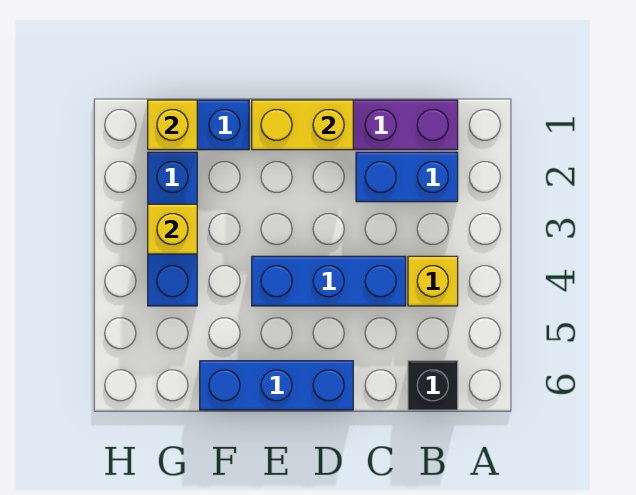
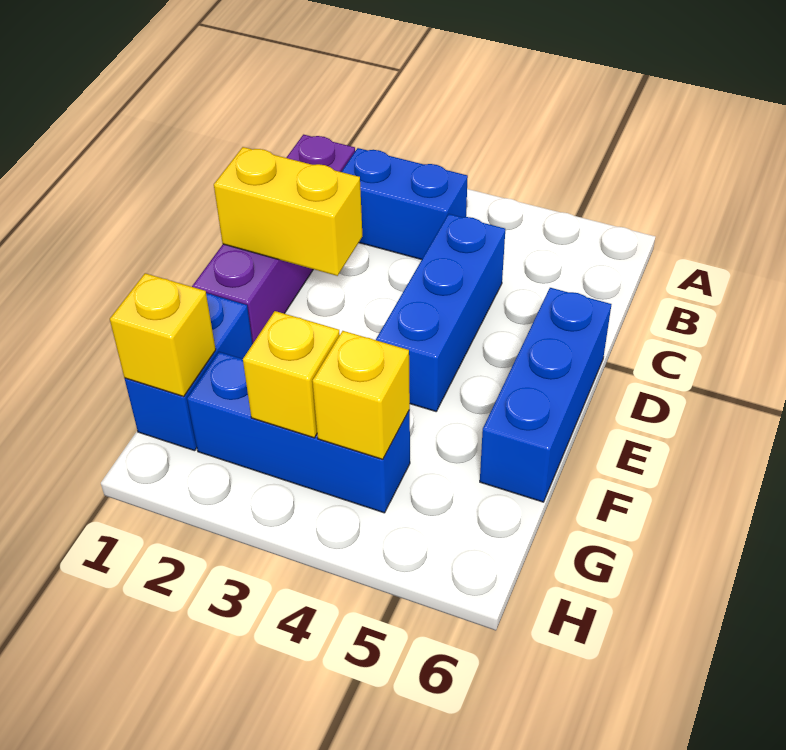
blue brick B2:C2 level 1 -> blue brick B2:B3 level 1
yellow brick B4 level 1 -> yellow brick G4 level 2
black brick B6 level 1 -> none
yellow brick D1:E1 level 2 -> yellow brick D1:D2 level 2

